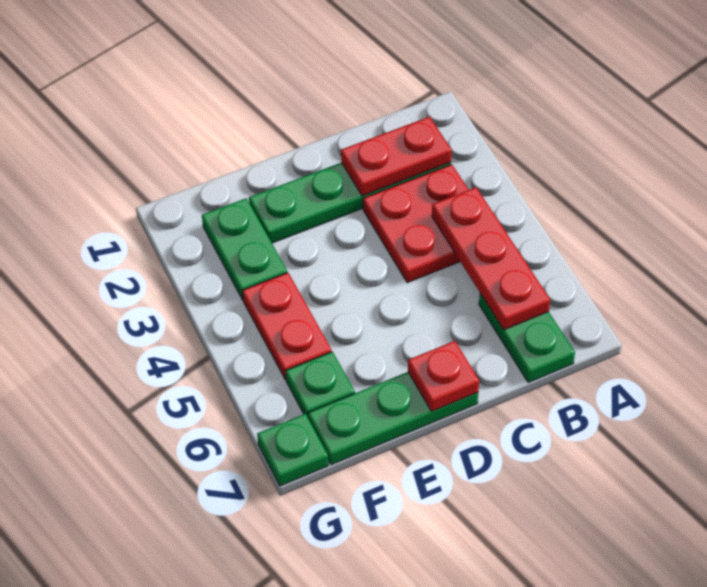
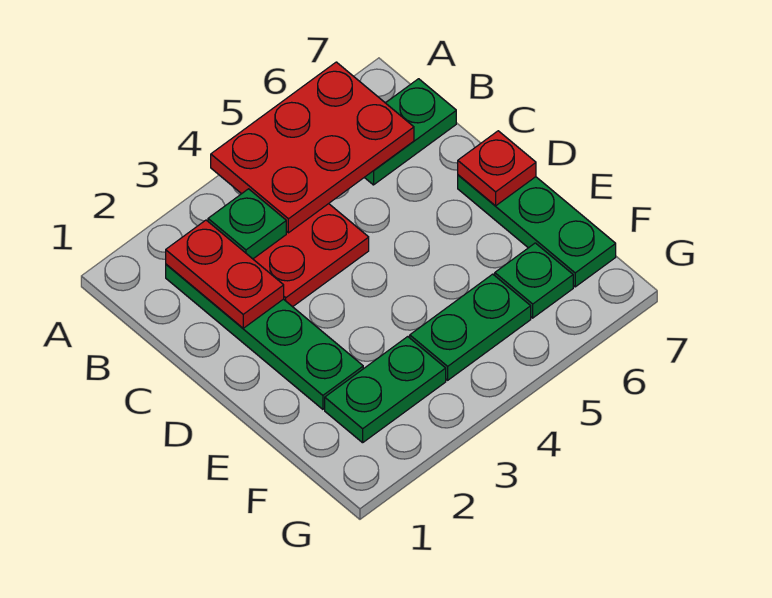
red plate B4:B6 level 2 -> red plate A4:B6 level 2
red plate F4:F5 level 1 -> green plate F4:F5 level 1
green plate G7 level 1 -> green plate B3 level 2

